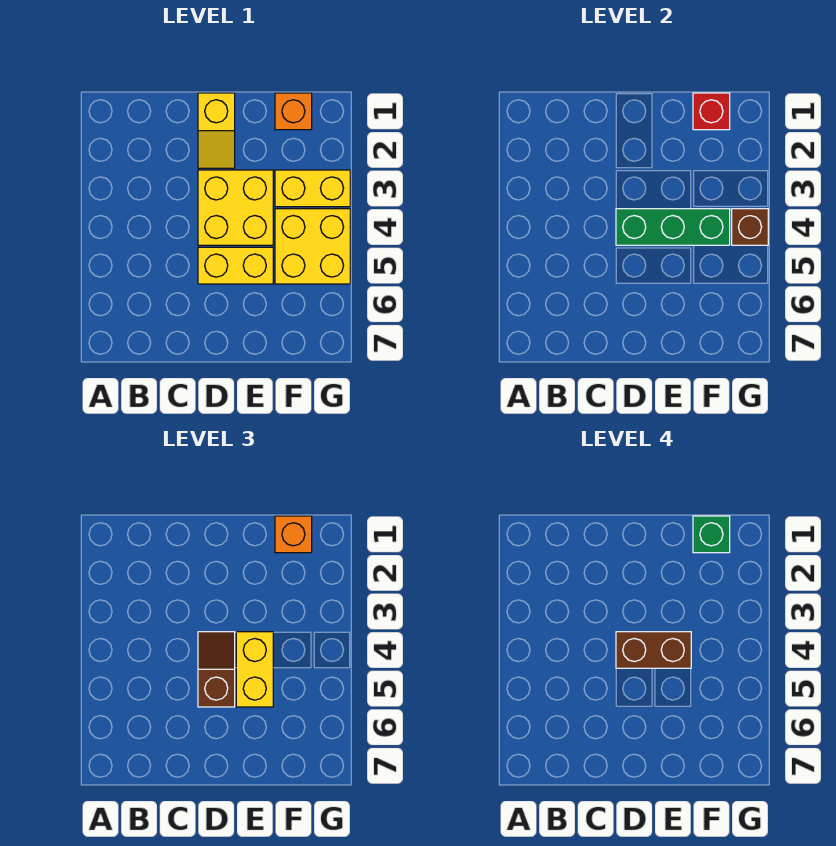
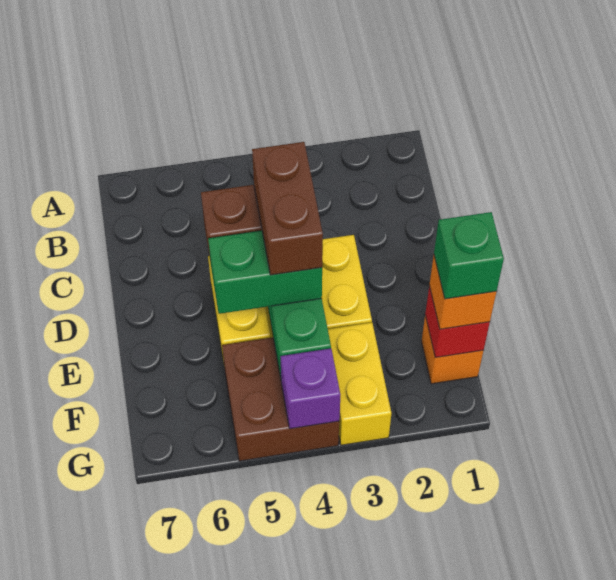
yellow slope D1:D2 level 1 top 1 -> none
yellow brick E4:E5 level 3 -> green brick E4:E5 level 3
yellow brick F4:G5 level 1 -> brown brick F4:G5 level 1
brown brick G4 level 2 -> purple brick G4 level 2

